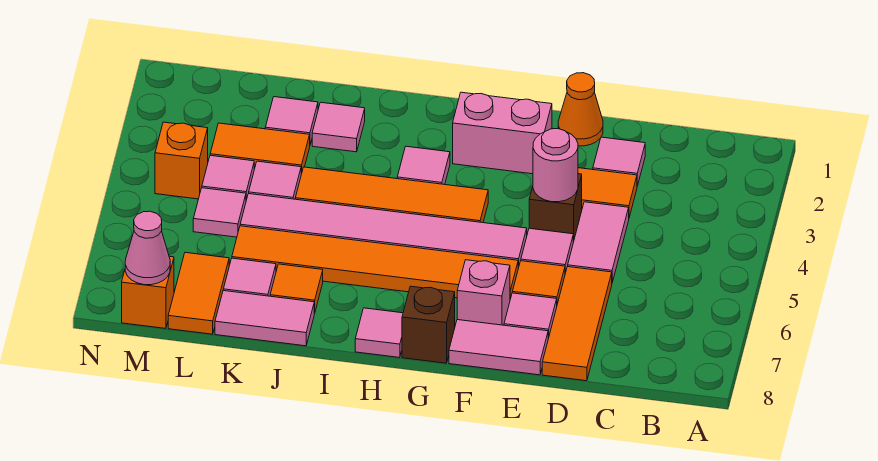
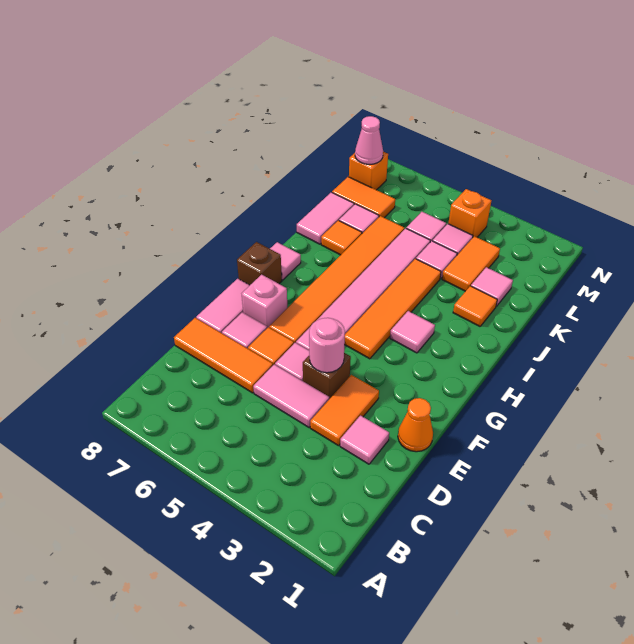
pink brick F2:G2 level 1 -> none
pink tile J2 level 1 -> orange tile J2 level 1

